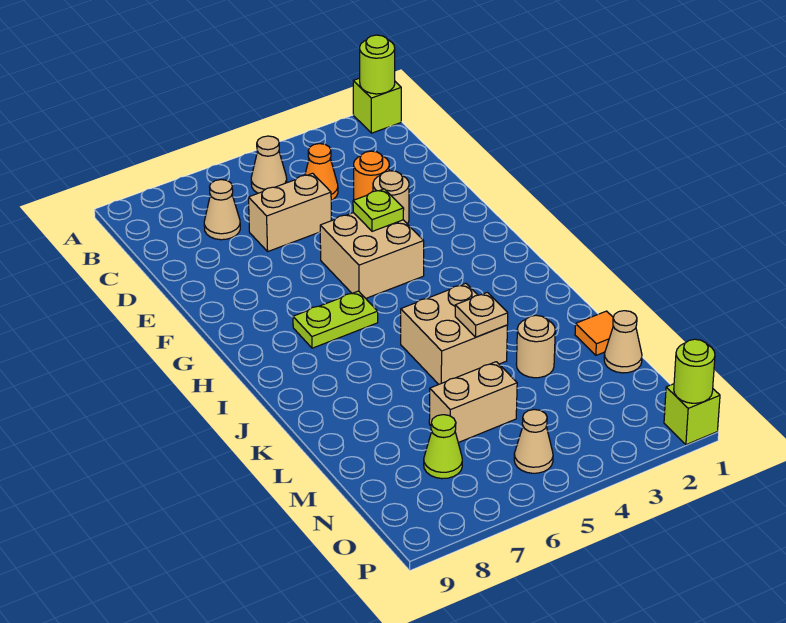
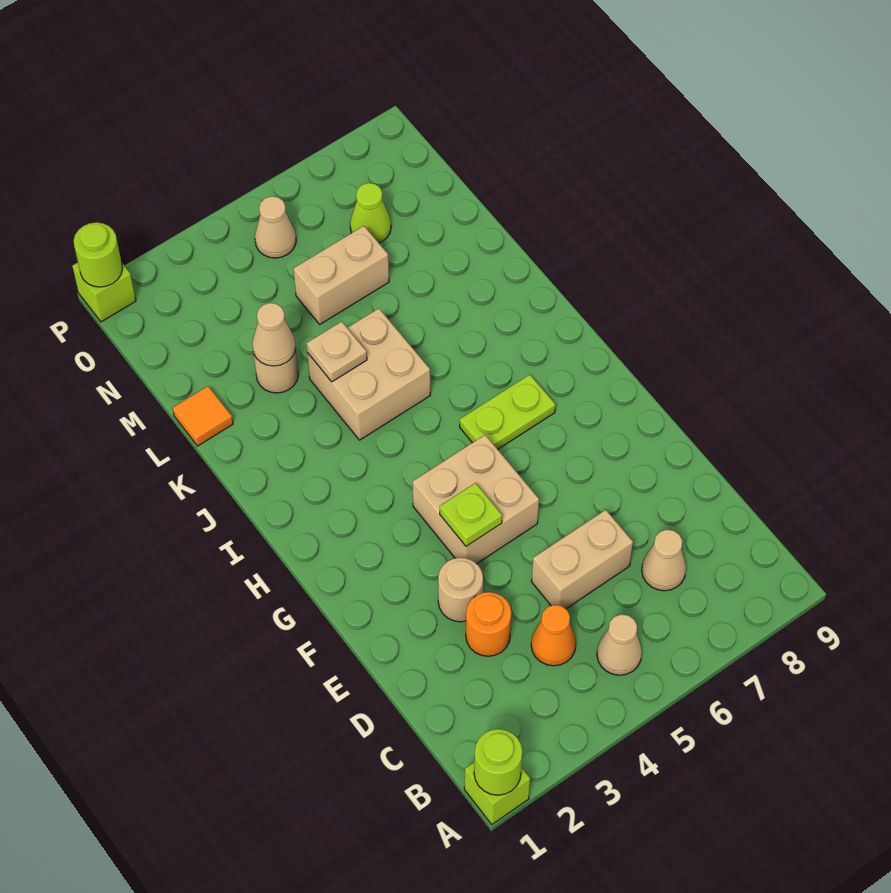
tan cone M1 level 1 -> tan cone L3 level 2

